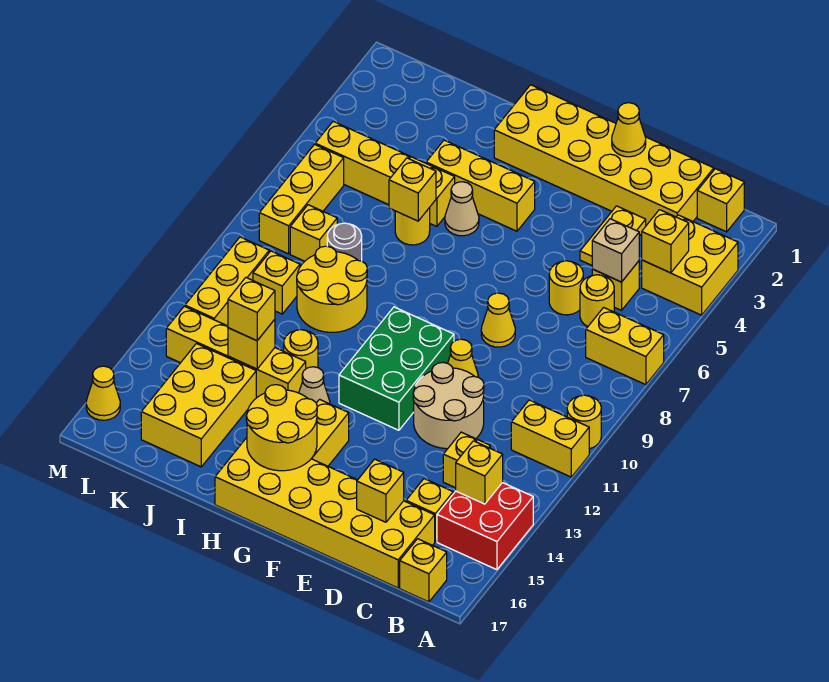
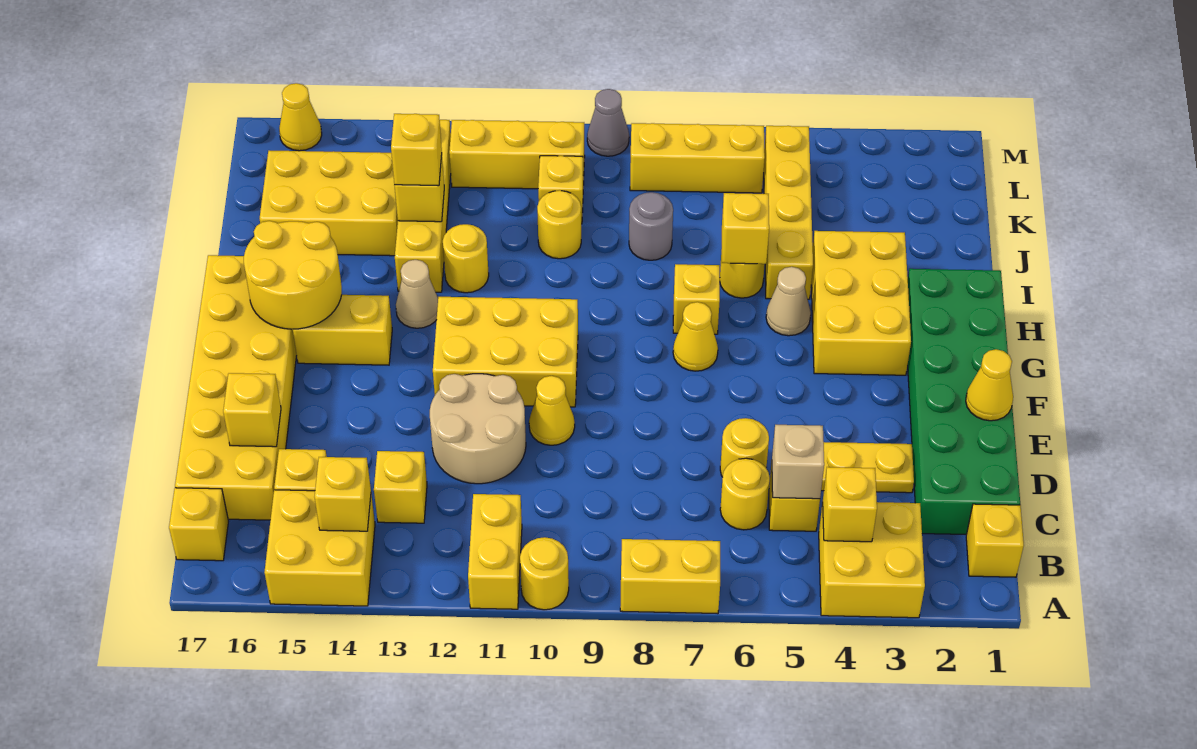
yellow brick A7:B7 level 1 -> yellow brick A7:A8 level 1
red brick A14:B15 level 1 -> yellow brick A14:B15 level 1
yellow brick C1:H2 level 1 -> green brick C1:H2 level 1
yellow cone E8 level 1 -> yellow cone G7 level 1
green brick F10:G12 level 1 -> yellow brick F10:G12 level 1
yellow brick G4:I4 level 1 -> yellow brick G3:I4 level 1
yellow round brick I9:J10 level 1 -> yellow round brick J10 level 1
yellow brick K8 level 1 -> yellow brick H7 level 1
none -> grey cone M9 level 1

